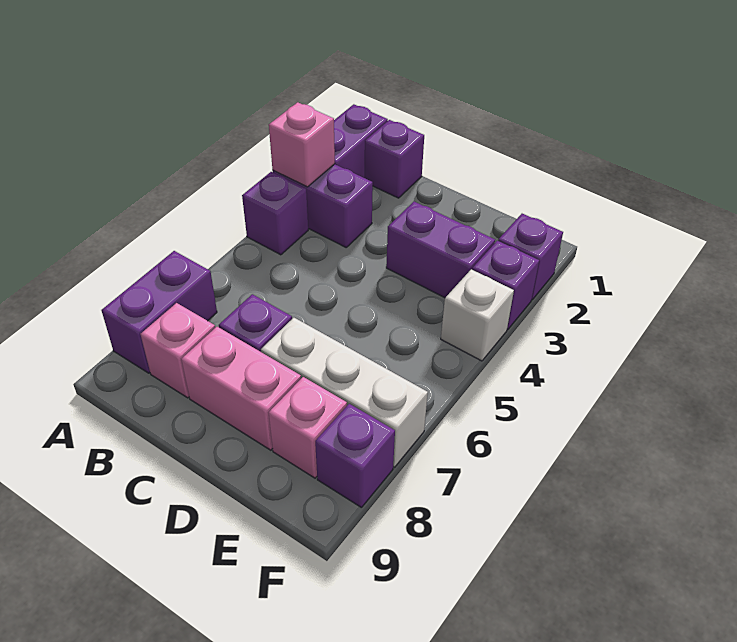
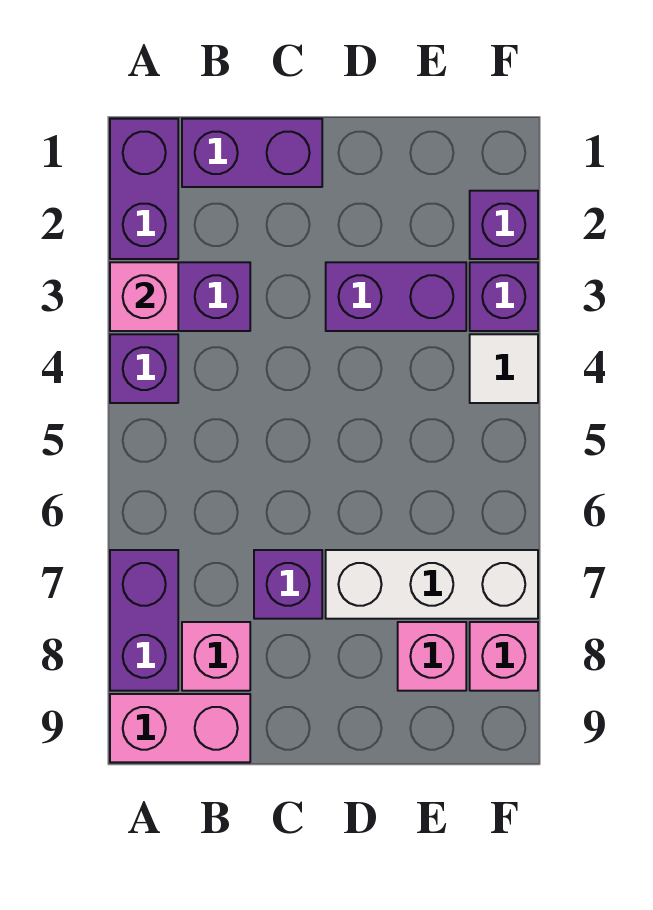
purple brick B1 level 1 -> purple brick B1:C1 level 1
pink brick C8:D8 level 1 -> pink brick A9:B9 level 1
white brick F4 level 1 -> white tile F4 level 1
purple brick F8 level 1 -> pink brick F8 level 1

